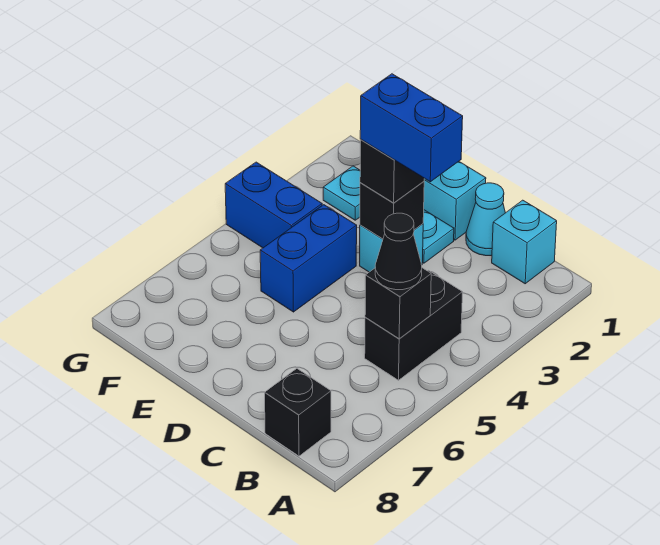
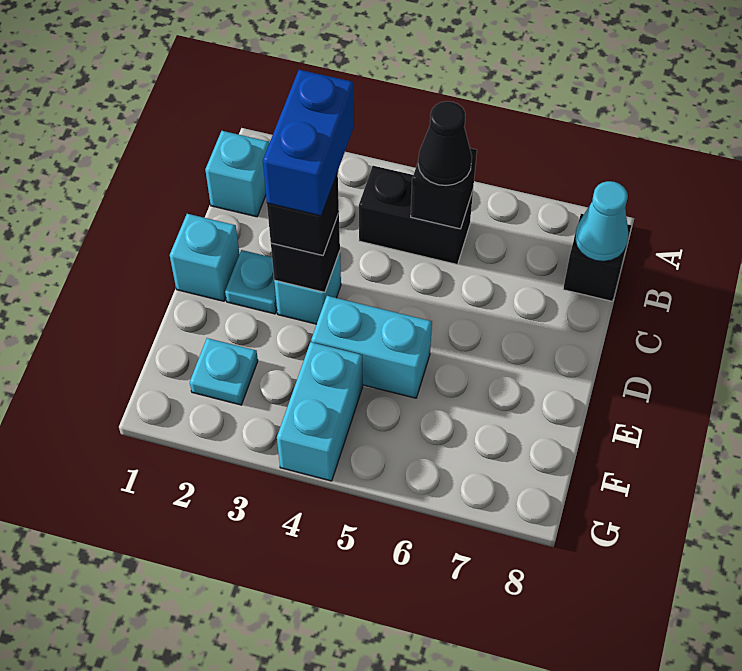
cyan cone C1 level 1 -> cyan cone B8 level 2
blue brick E4:E5 level 1 -> cyan brick E4:E5 level 1
blue brick F4:G4 level 1 -> cyan brick F4:G4 level 1

